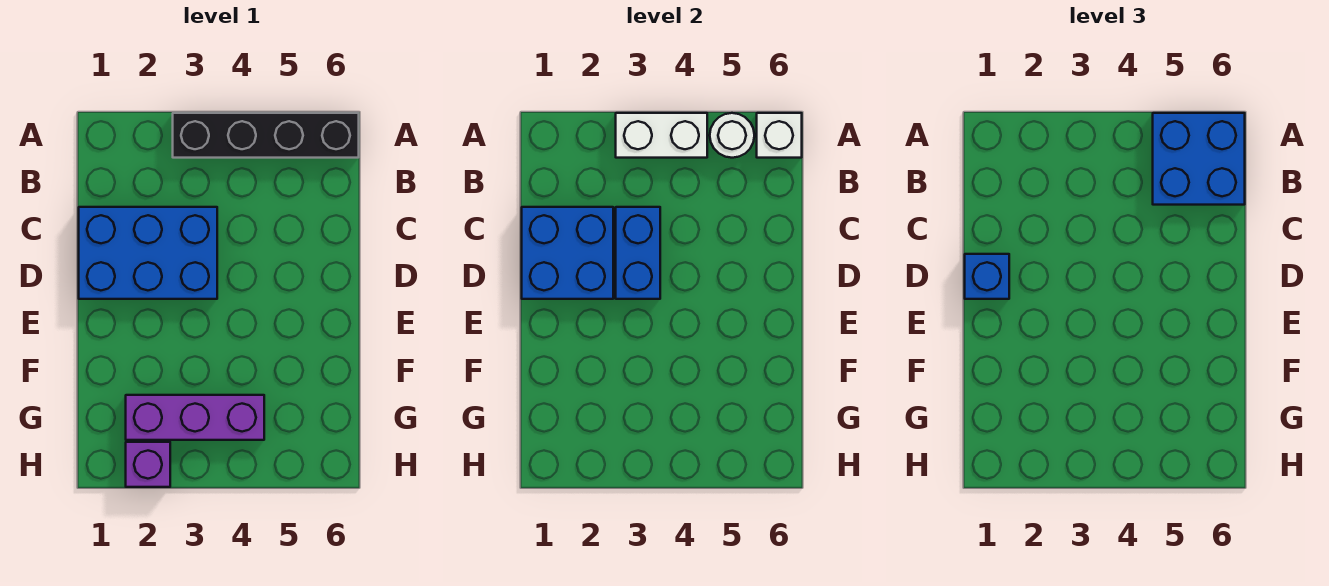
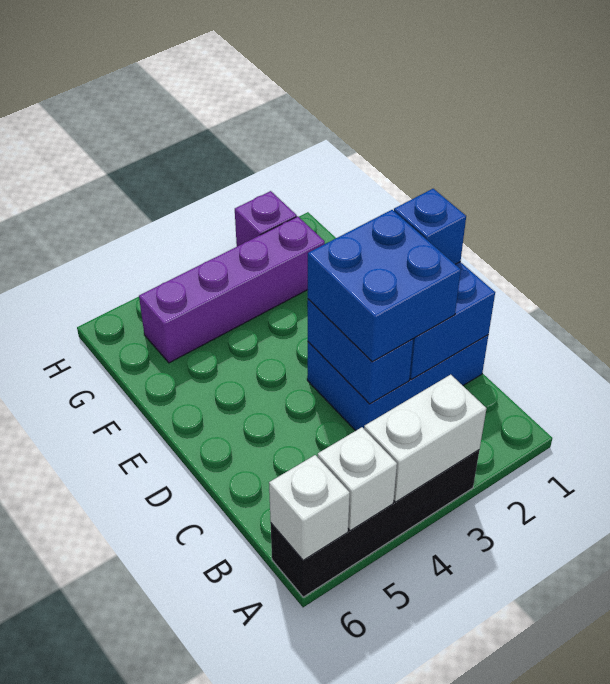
white round brick A5 level 2 -> white brick A5 level 2
blue brick A5:B6 level 3 -> blue brick C2:D3 level 3
purple brick G2:G4 level 1 -> purple brick G2:G5 level 1

